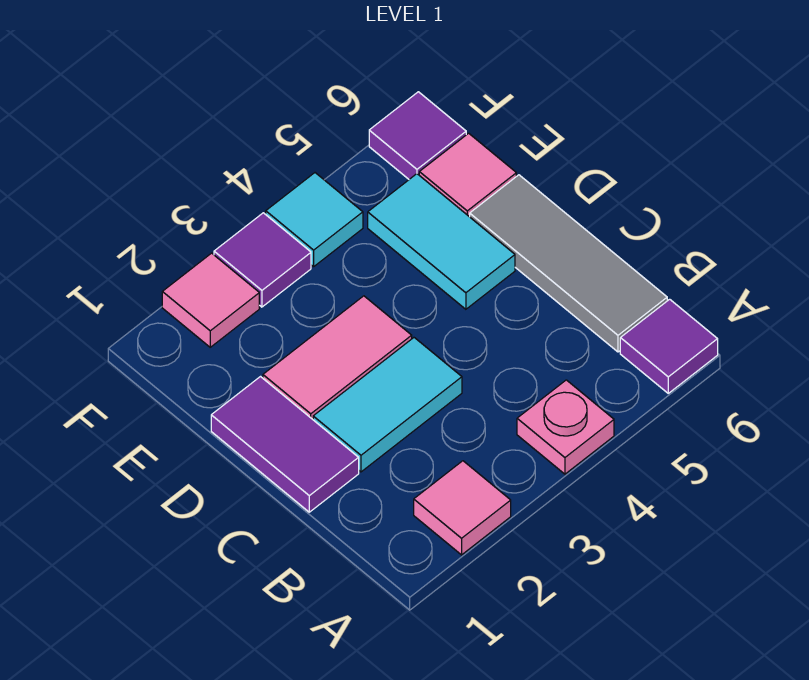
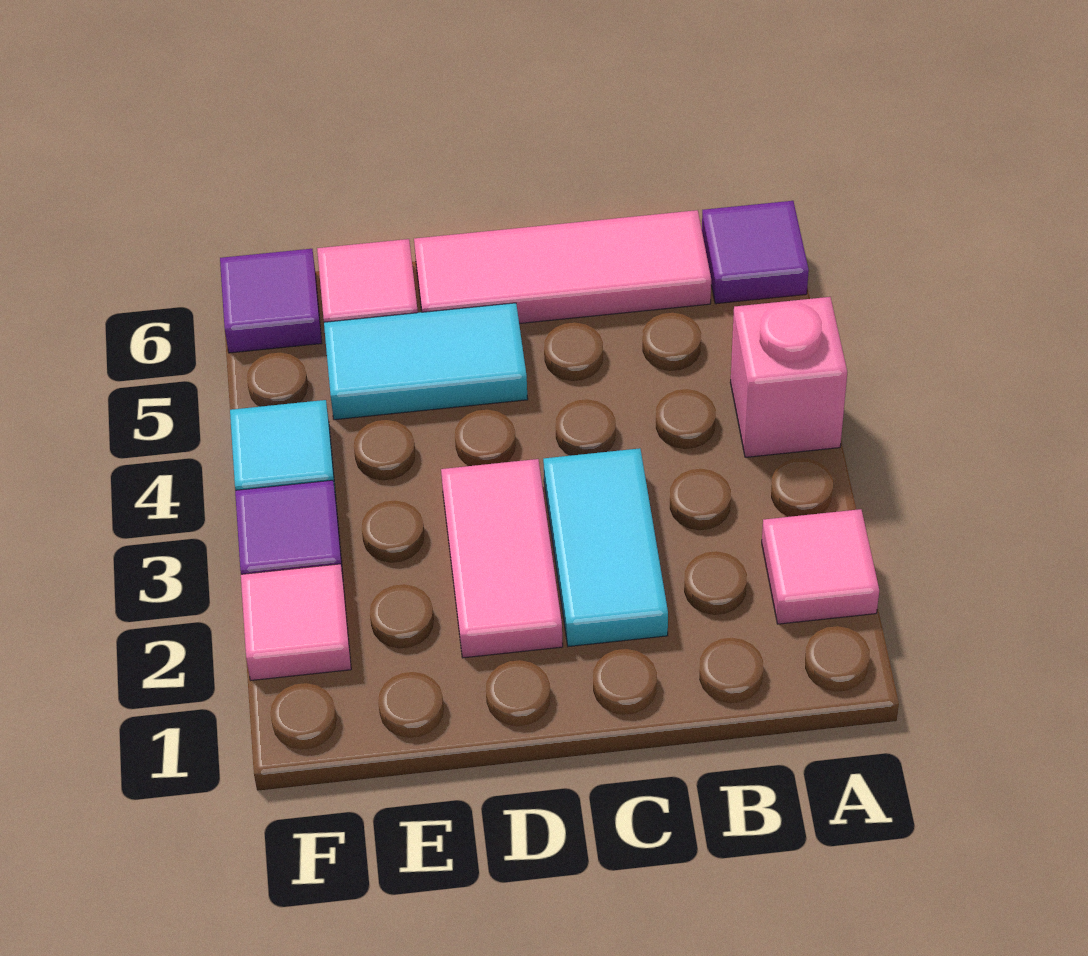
pink plate A4 level 1 -> pink brick A4 level 1
grey tile B6:D6 level 1 -> pink tile B6:D6 level 1
purple tile C1:D1 level 1 -> none

